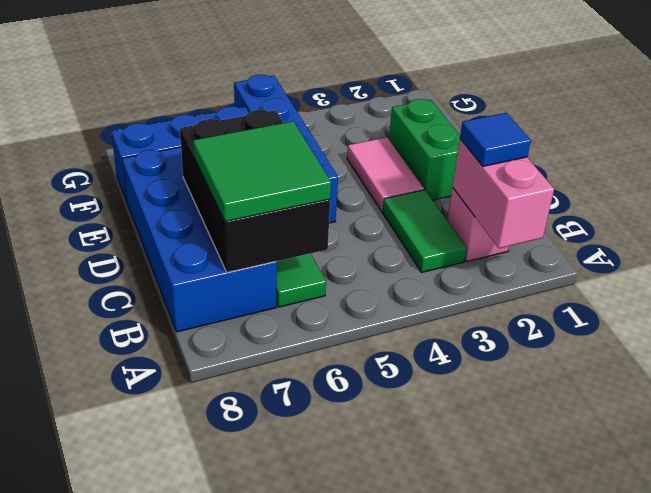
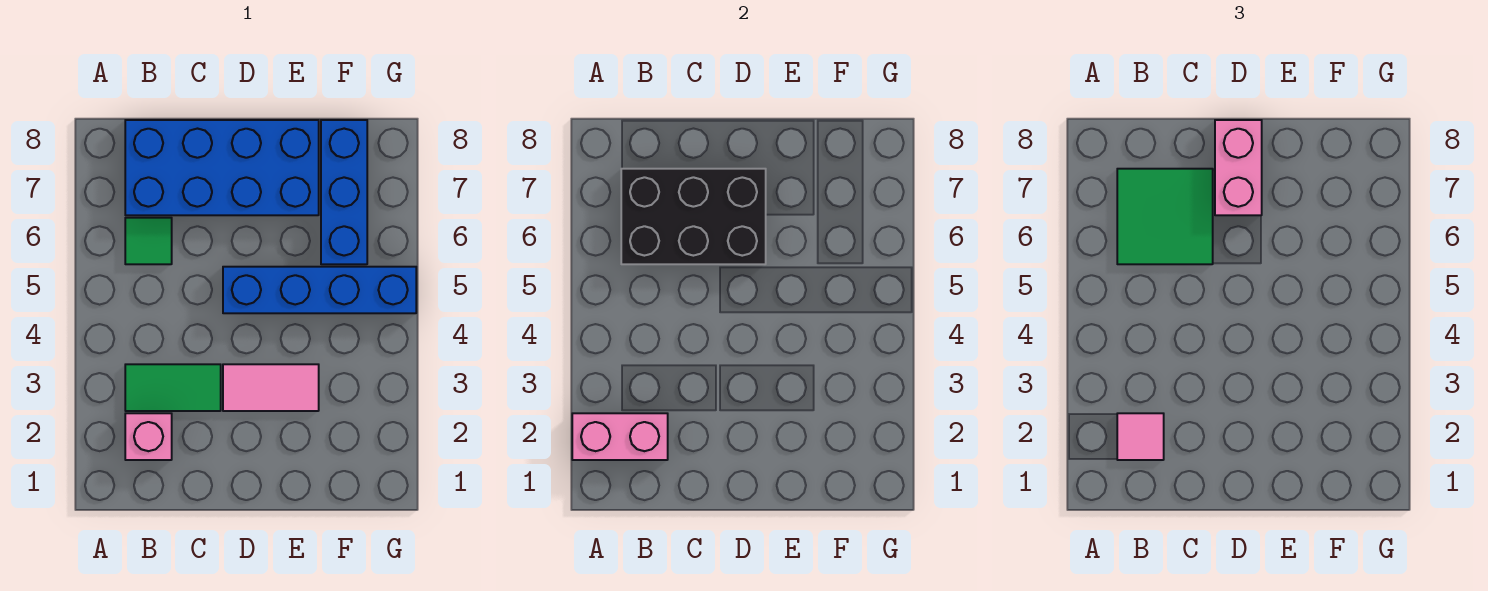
blue tile B2 level 3 -> pink tile B2 level 3
green brick D2:E2 level 1 -> none
none -> pink brick D7:D8 level 3

